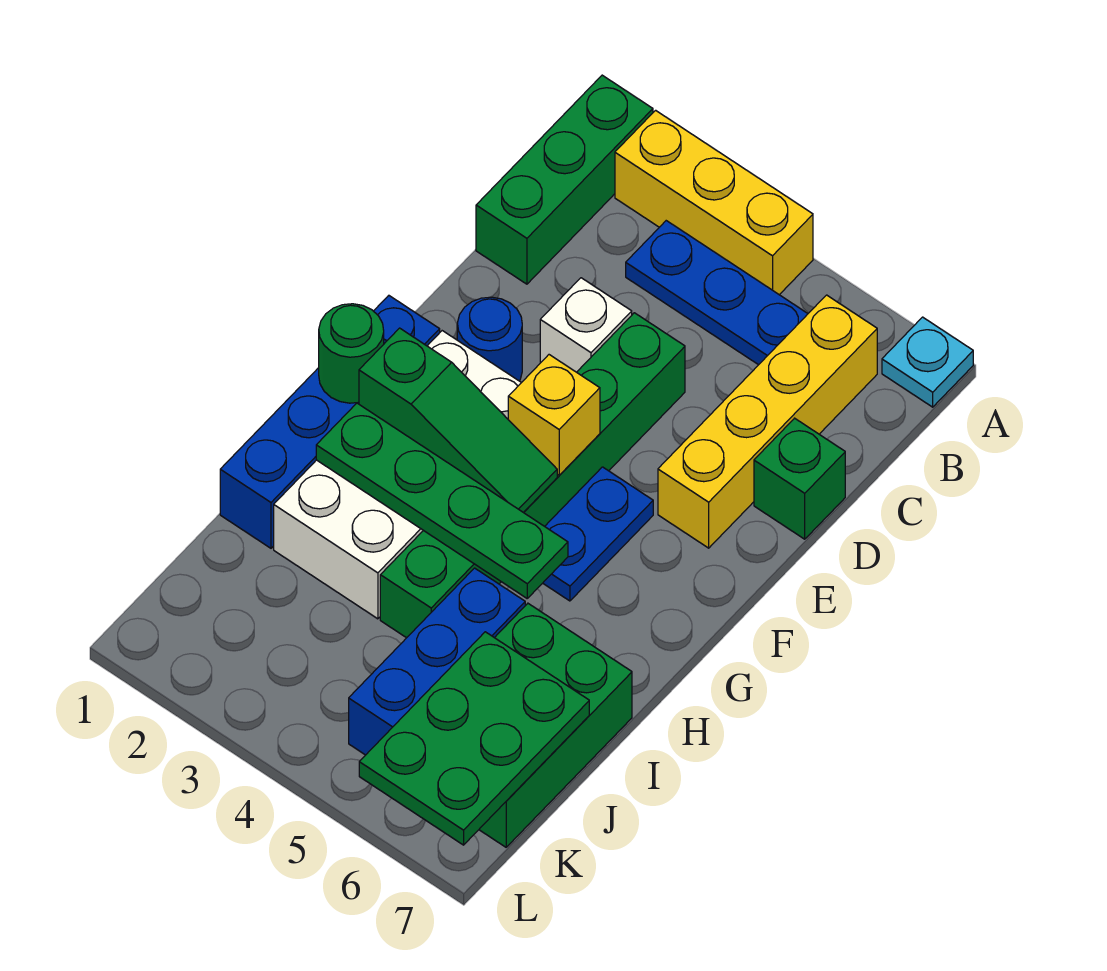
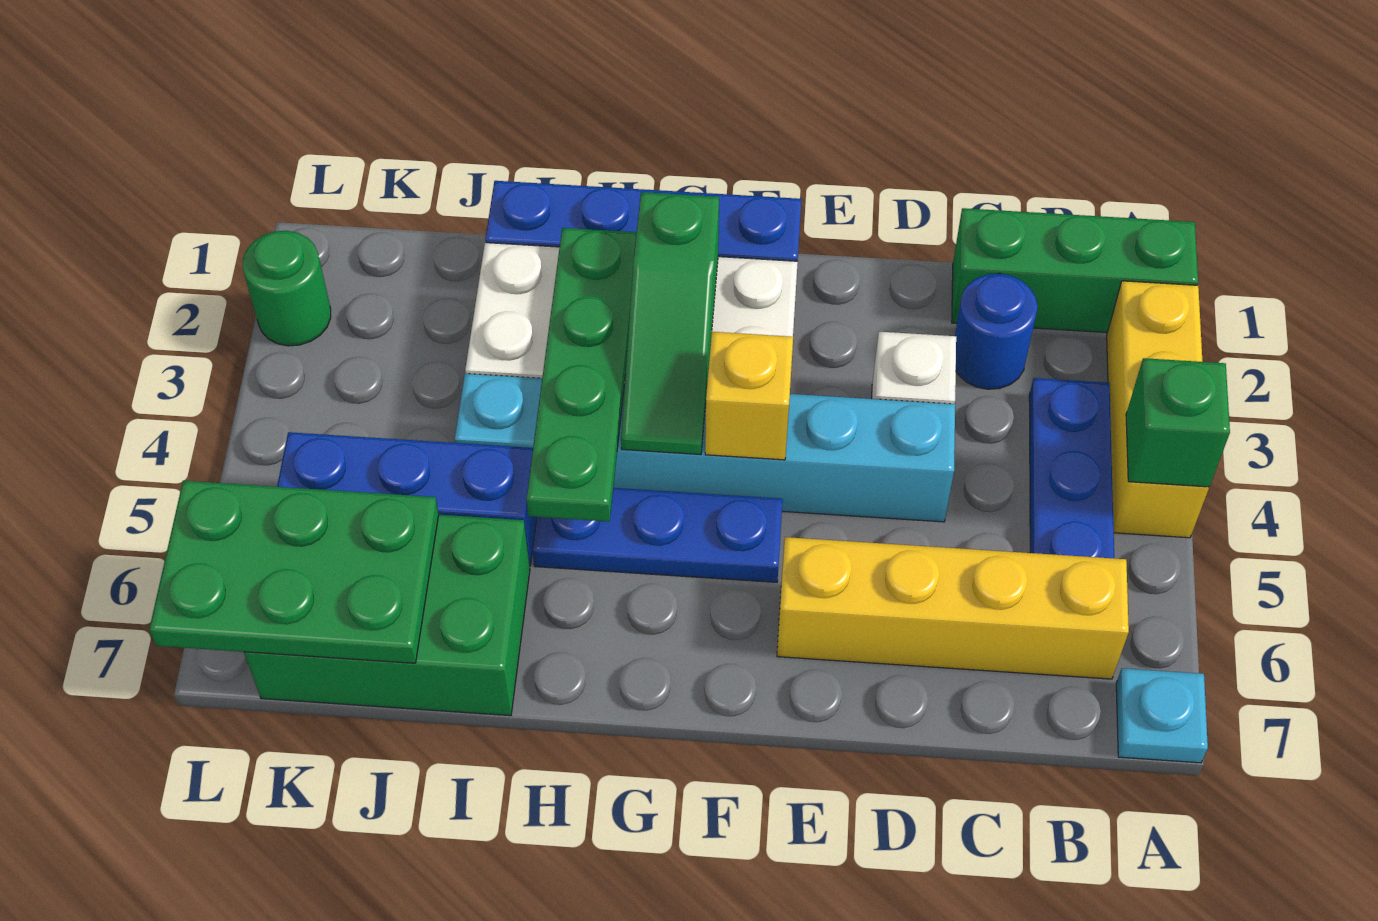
green brick D4:I4 level 1 -> cyan brick D4:I4 level 1
green brick D7 level 1 -> green brick A4 level 2
blue round brick E2 level 1 -> blue round brick C2 level 1
blue plate F5:G5 level 1 -> blue plate F5:H5 level 1
green round brick G1 level 2 -> green round brick L2 level 1

